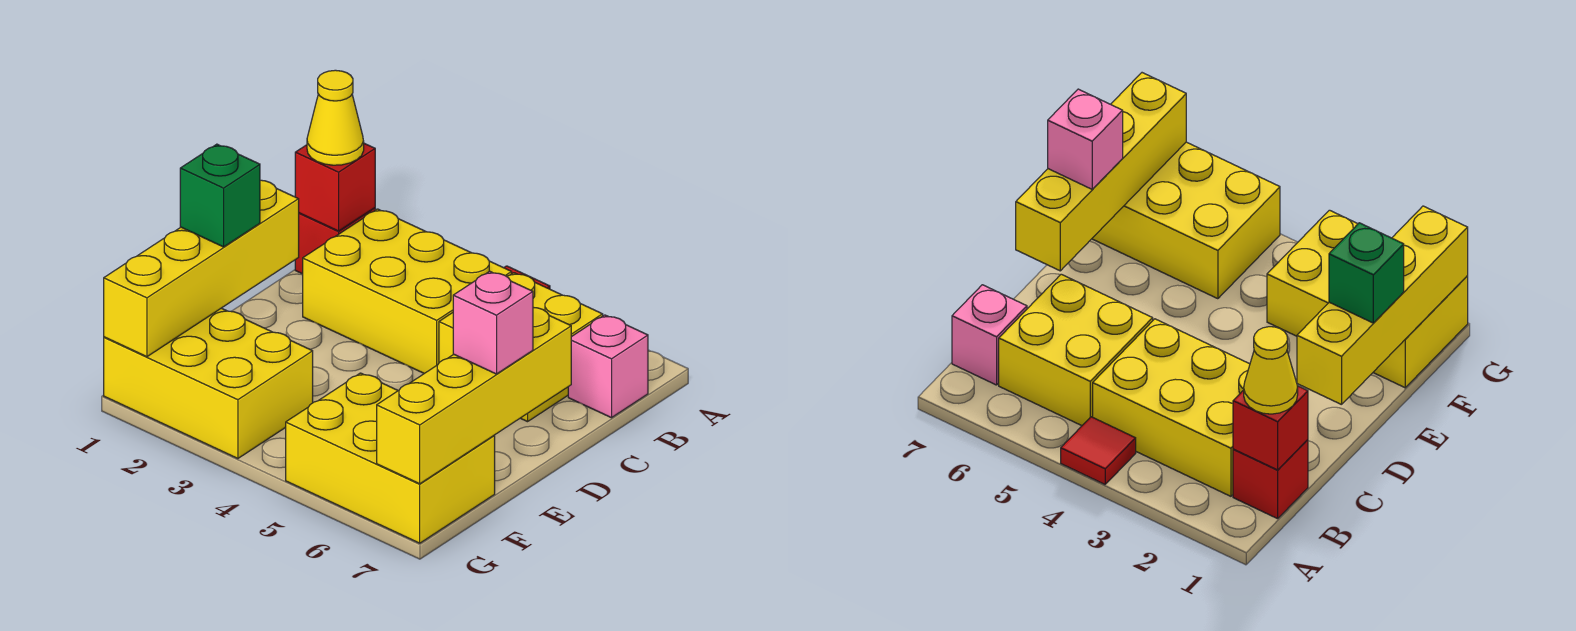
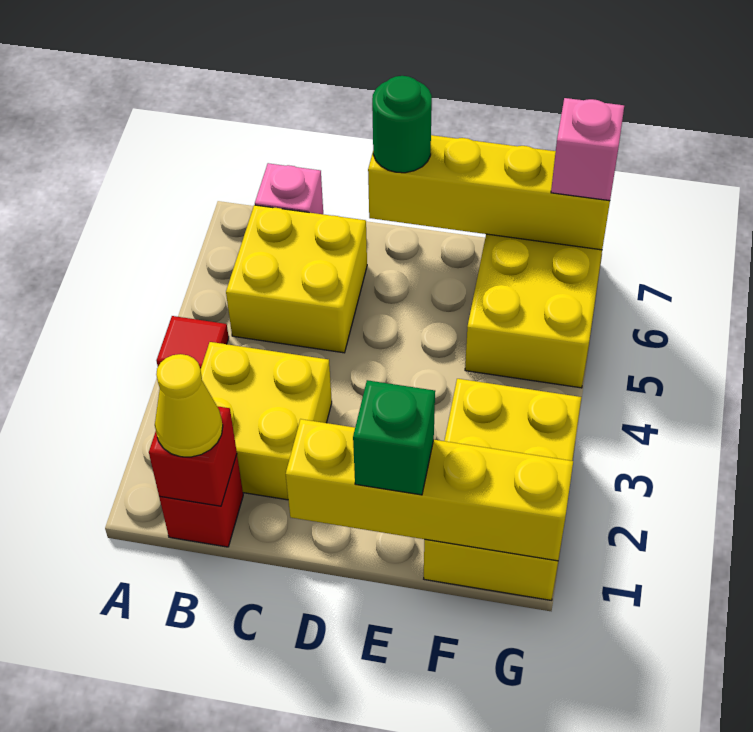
yellow brick B2:C4 level 1 -> yellow brick B2:C3 level 1
none -> green round brick D7 level 3
pink brick E7 level 3 -> pink brick G7 level 3

